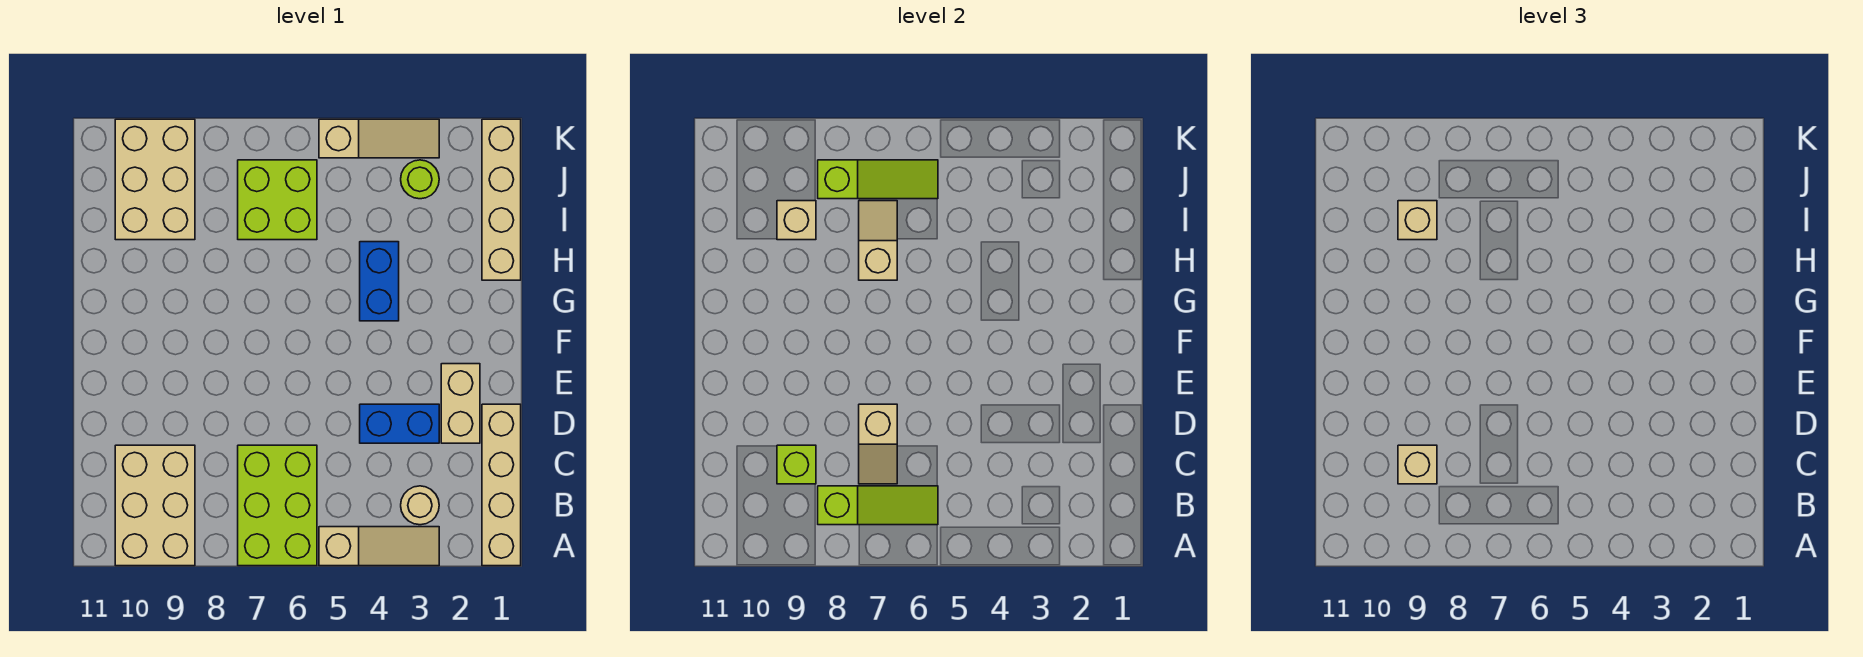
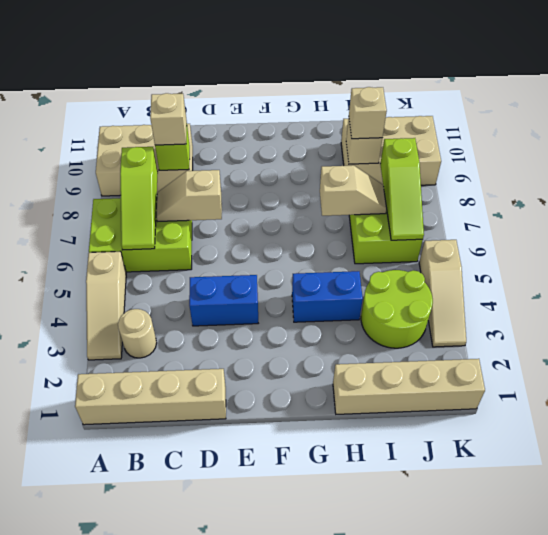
tan brick D2:E2 level 1 -> none
blue brick D3:D4 level 1 -> blue brick D4:E4 level 1
lime round brick J3 level 1 -> lime round brick I3:J4 level 1

